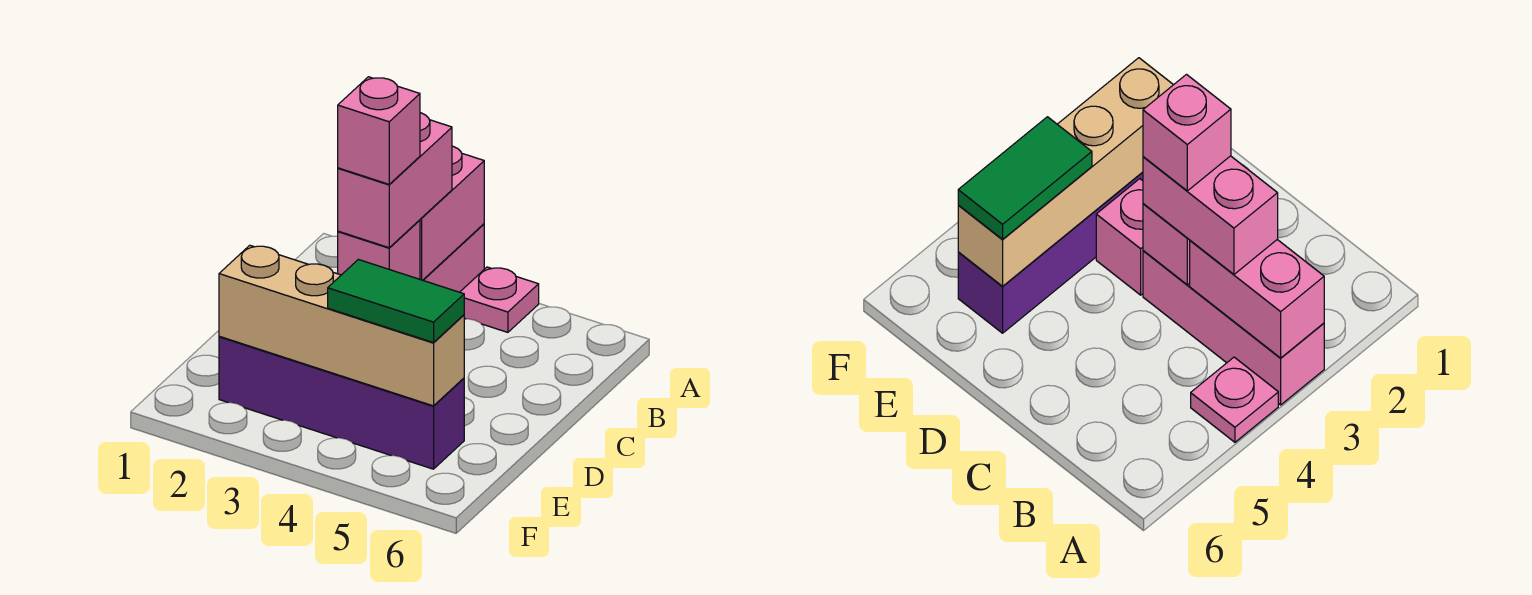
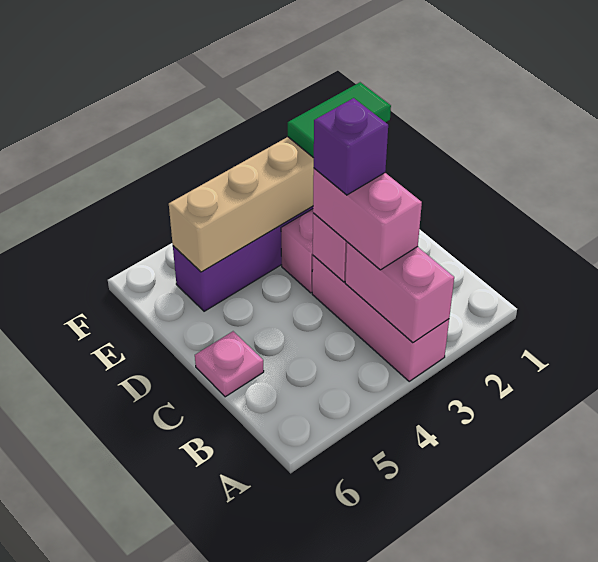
pink plate A4 level 1 -> pink plate C6 level 1
pink brick C3 level 4 -> purple brick C3 level 4
green tile E4:E5 level 3 -> green tile E1:E2 level 3

